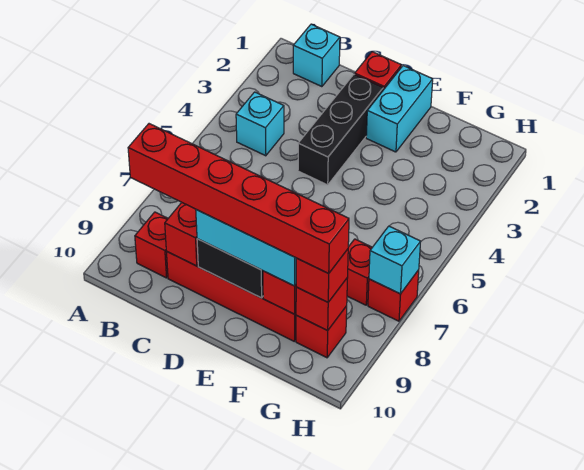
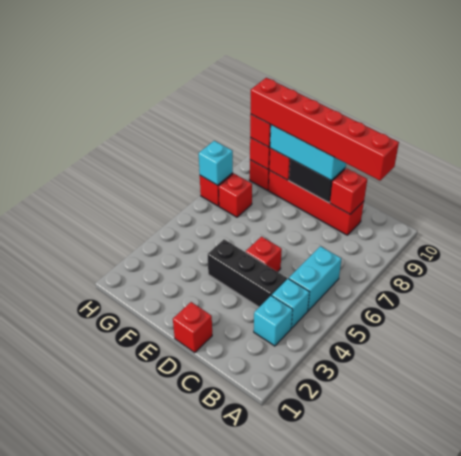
cyan brick B1 level 1 -> cyan brick B3 level 1
red brick B9 level 1 -> red brick D5 level 1
black brick D2:D4 level 1 -> black brick C4:E4 level 1
cyan brick E1:E2 level 1 -> cyan brick B5:B6 level 1

